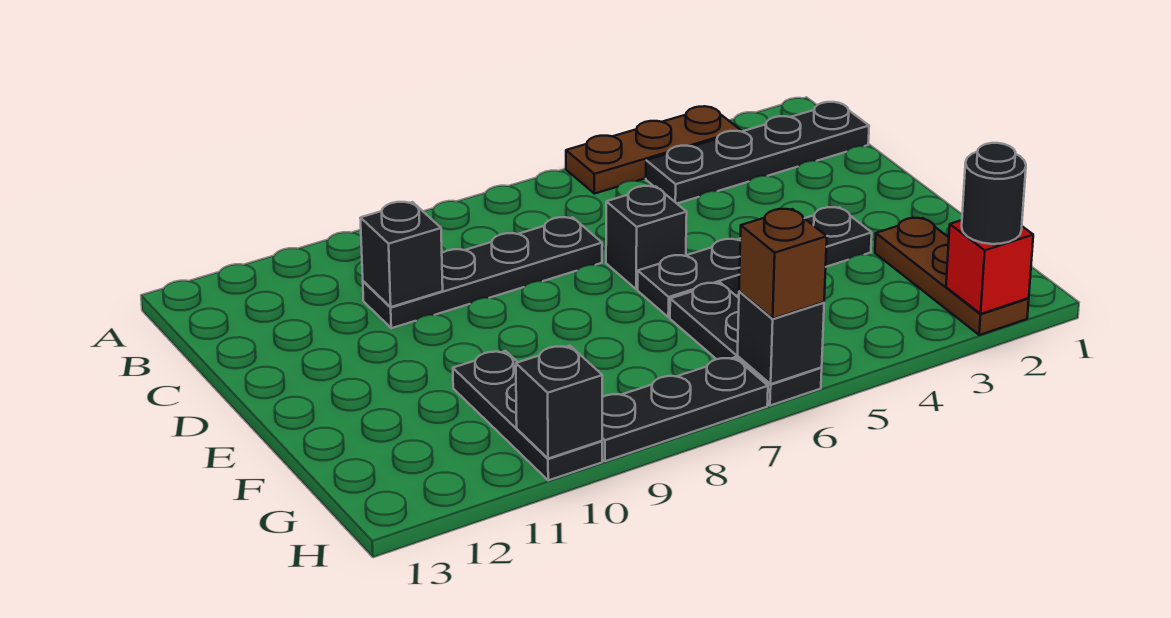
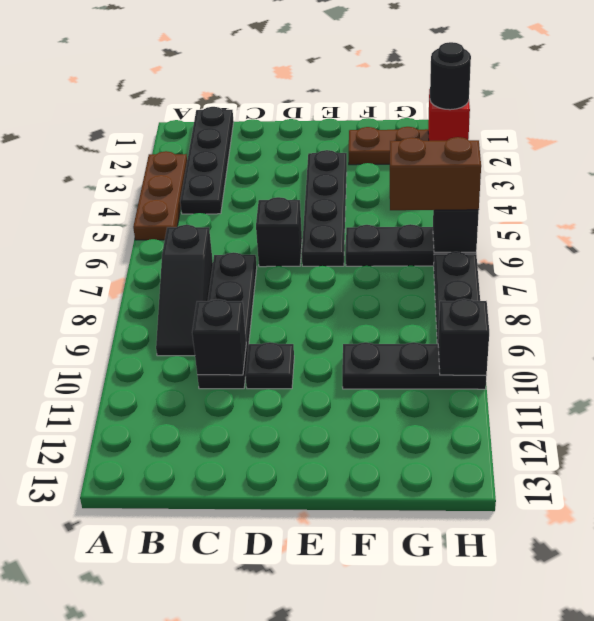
none -> black slope B7:B9 level 1 top 7
none -> black plate D10 level 1
brown brick H6 level 3 -> brown brick G6:H6 level 3

